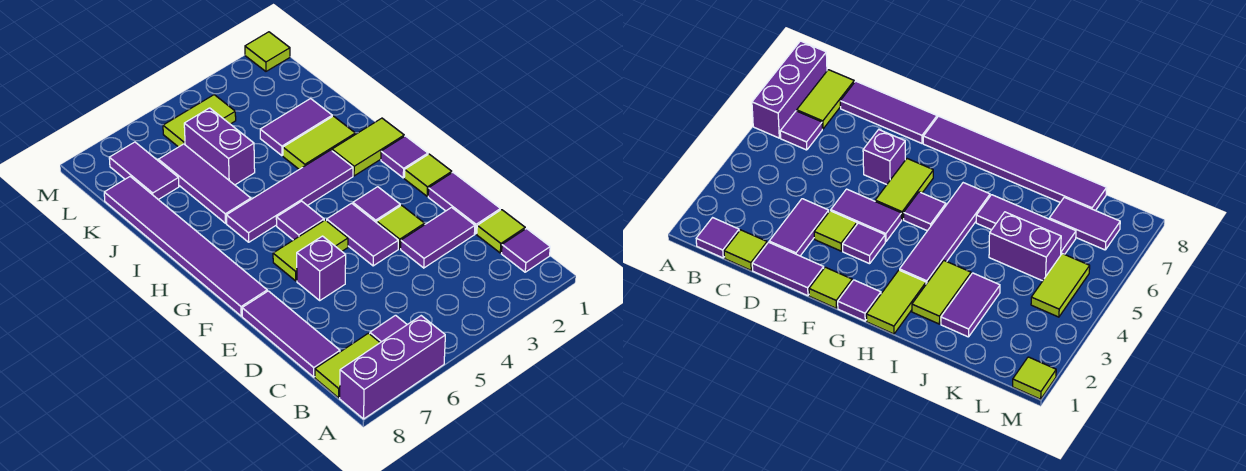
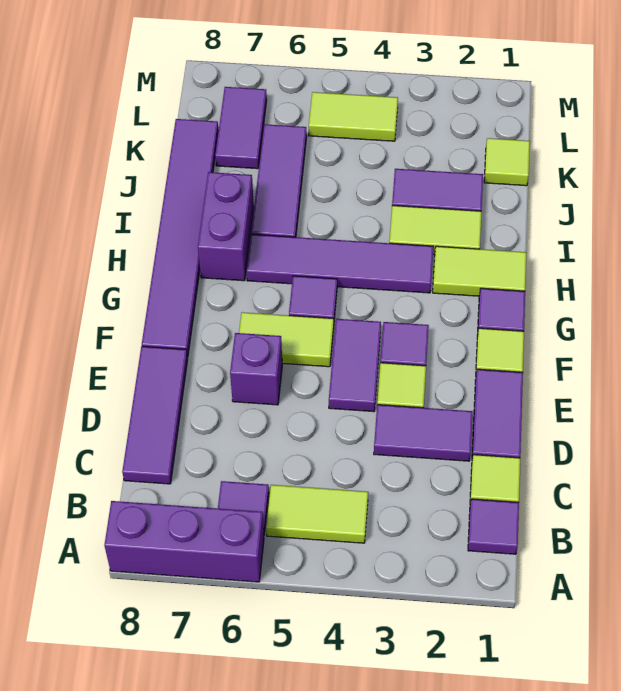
lime tile B7:B8 level 1 -> lime tile B4:B5 level 1
purple brick J5:K5 level 1 -> purple brick H7:I7 level 1
lime tile M1 level 1 -> lime tile K1 level 1

